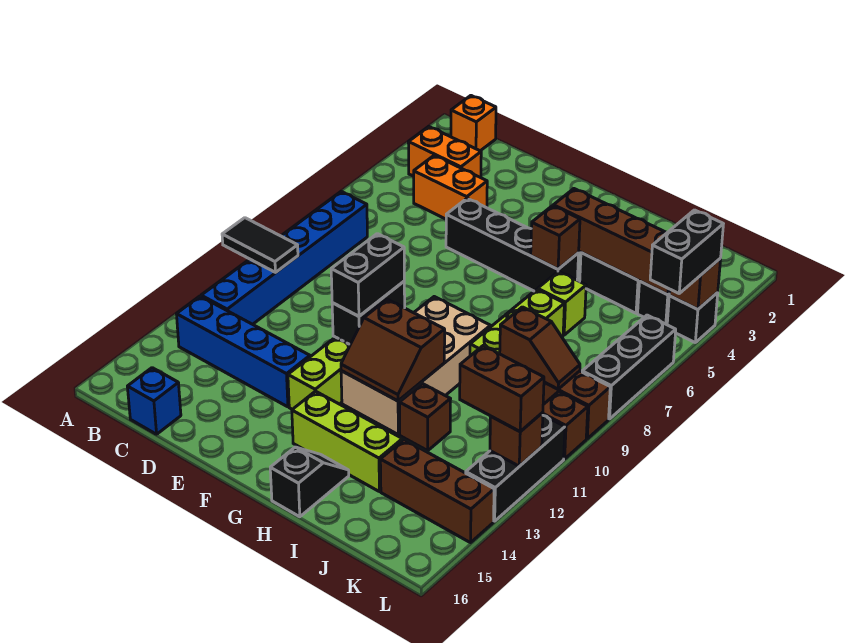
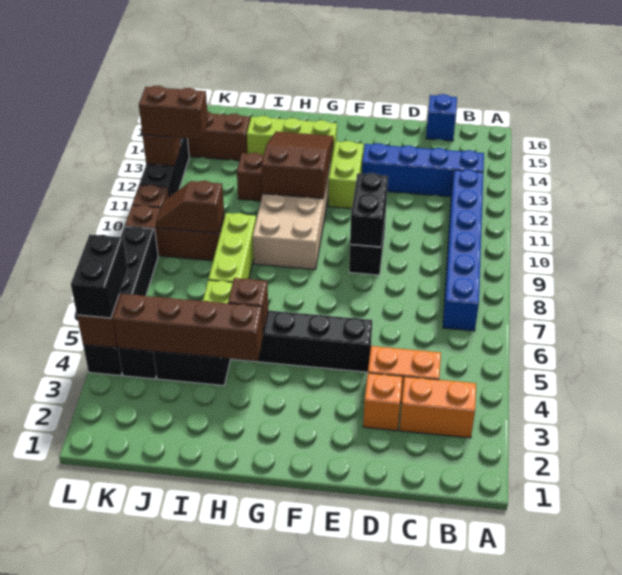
black tile A10:B10 level 2 -> none
orange brick B1 level 1 -> orange brick D3 level 1
brown slope G11:H12 level 2 top 11 -> brown slope G11:H13 level 2 top 11
black slope H15:H16 level 1 top 16 -> none

